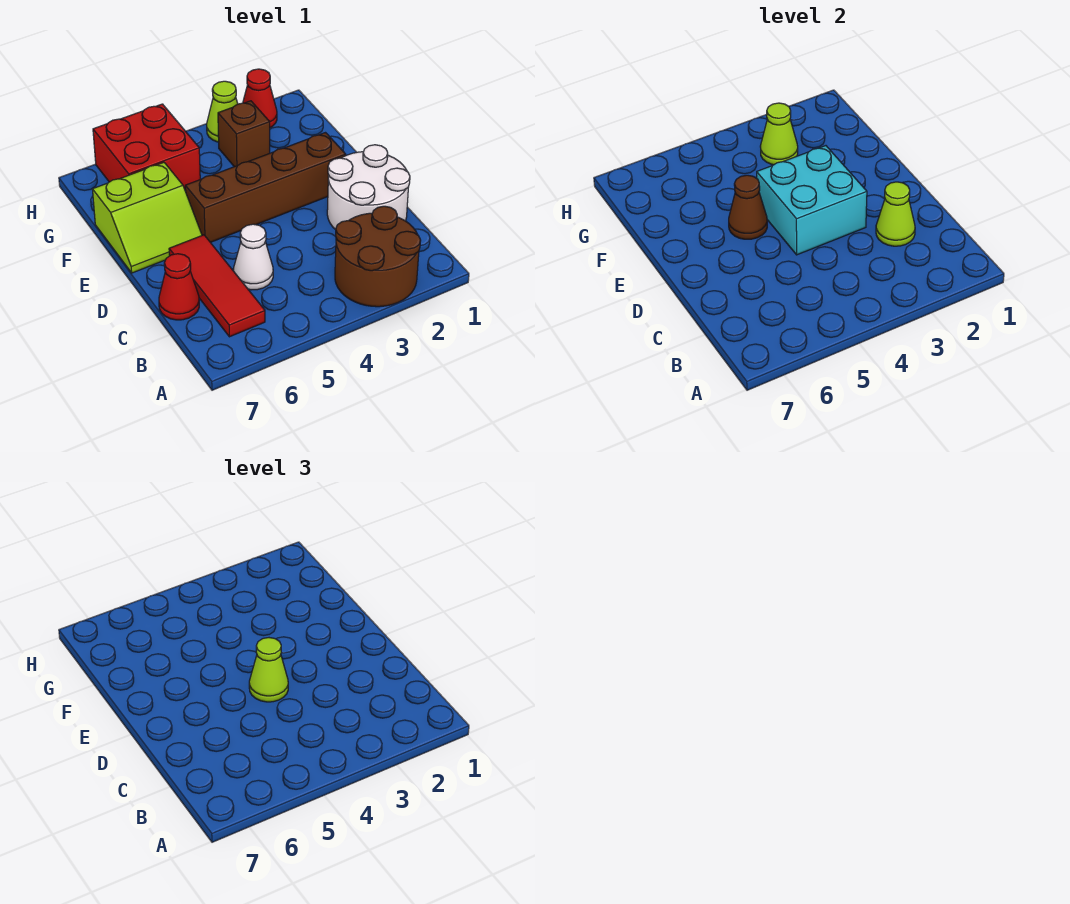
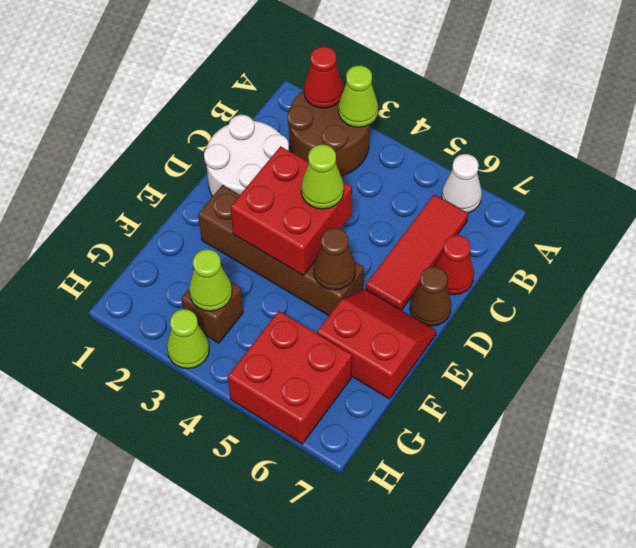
lime cone C2 level 2 -> lime cone A3 level 2
white cone C5 level 1 -> white cone A6 level 1
cyan brick D3:E4 level 2 -> red brick D3:E4 level 2
none -> brown cone D7 level 1
lime slope E6:F7 level 1 top F -> red slope E6:F7 level 1 top F
red cone H2 level 1 -> red cone A2 level 2

